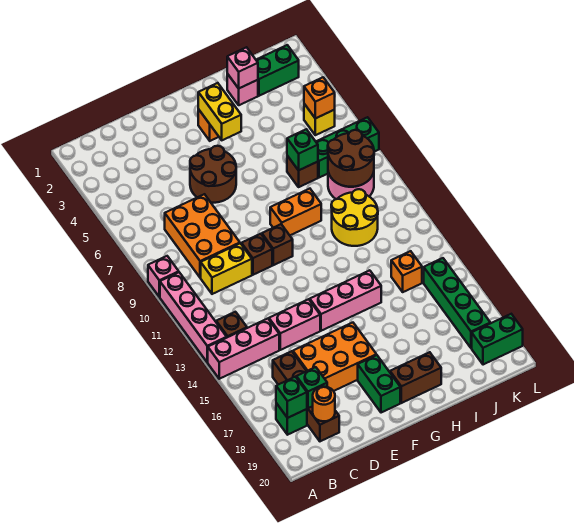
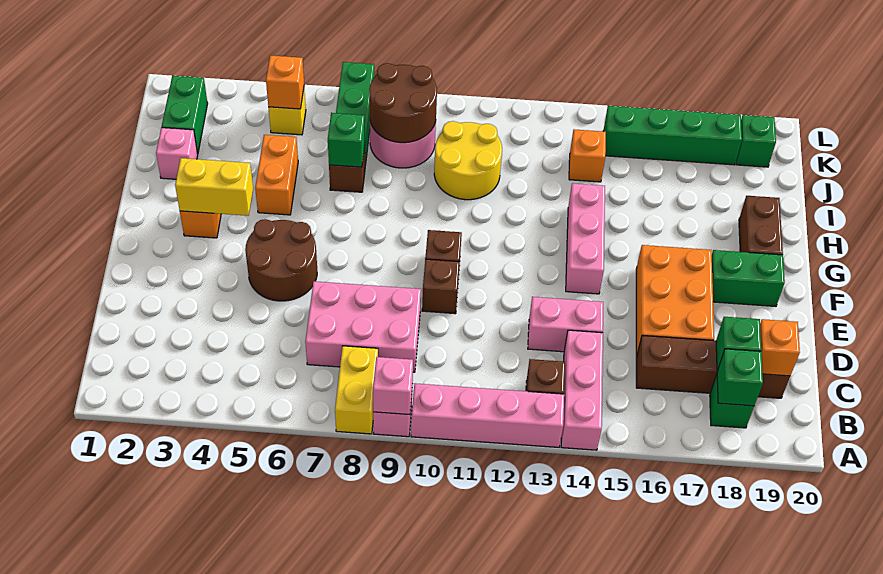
orange brick C7:D9 level 1 -> pink brick C7:D9 level 1
yellow brick C10:D10 level 1 -> yellow brick A8:B8 level 1
orange round brick C19 level 2 -> orange brick C19 level 2
pink brick D14:E14 level 1 -> pink brick D13:D14 level 1
orange brick G9:H9 level 1 -> orange brick H5:I5 level 1
pink brick I2 level 2 -> pink brick A9 level 2
green brick K19:L19 level 1 -> green brick K19 level 1

